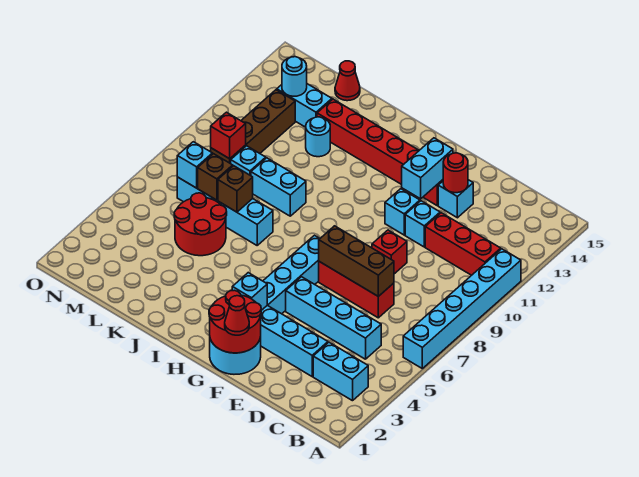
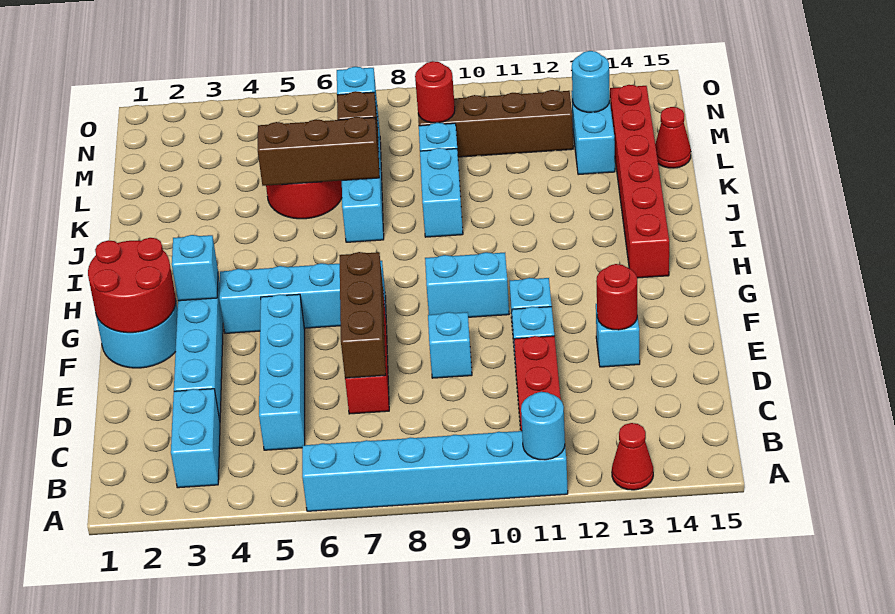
red brick E9 level 1 -> cyan brick E9 level 1
red cone F1 level 3 -> red cone A13 level 1
cyan brick F12:F13 level 2 -> cyan brick G9:G10 level 1
red brick F13:K13 level 1 -> red brick H14:M14 level 1
brown brick K7 level 2 -> brown brick K5:K7 level 2
cyan round brick K12 level 1 -> cyan round brick A11 level 2
red brick M9 level 2 -> red round brick M9 level 2

